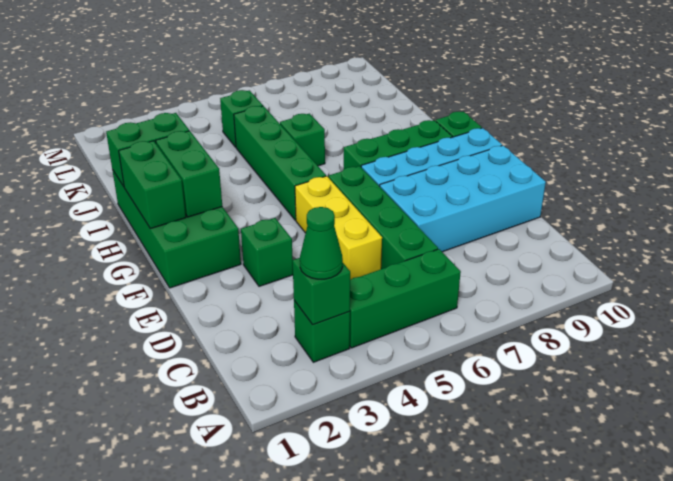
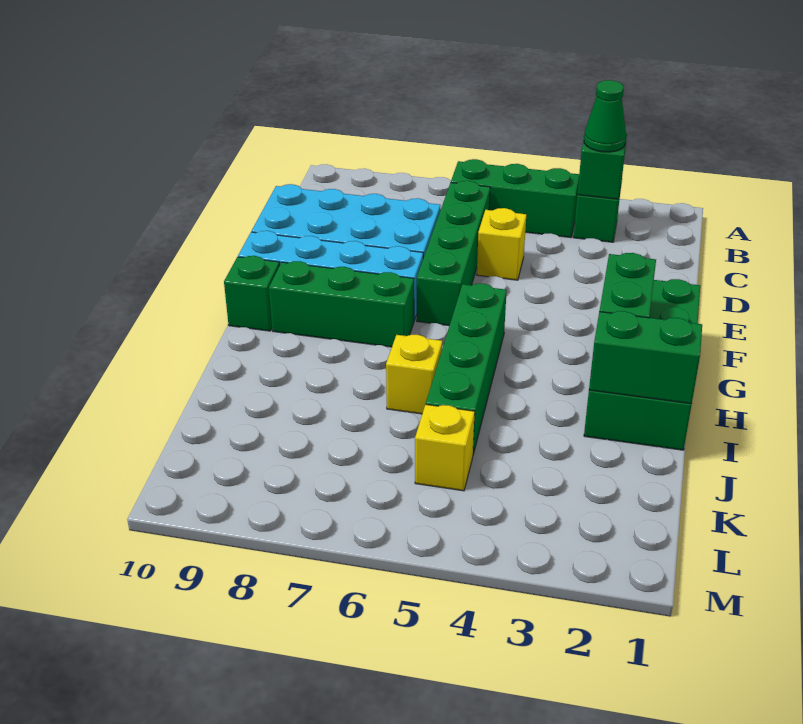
yellow brick D5:F5 level 1 -> yellow brick D5 level 1
green brick E3 level 1 -> none
green brick G1:H1 level 2 -> none
green brick I6 level 1 -> yellow brick I6 level 1
green brick K5 level 1 -> yellow brick K5 level 1

